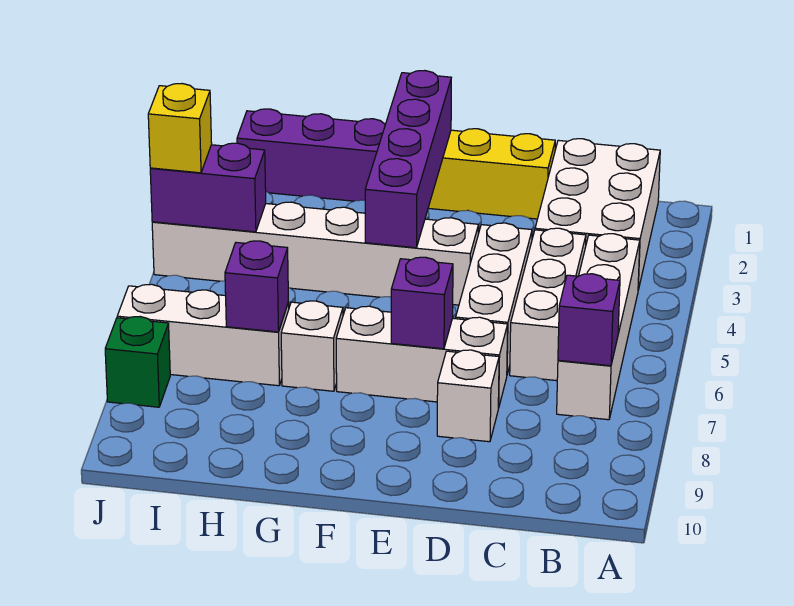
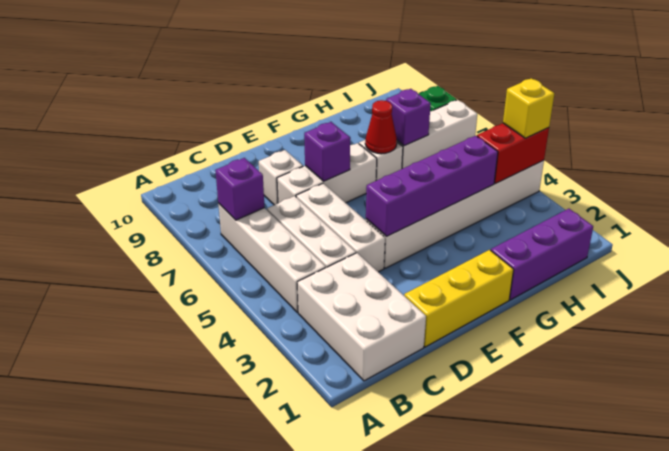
purple brick F1:F4 level 2 -> purple brick E4:H4 level 2
none -> red cone G7 level 2
purple brick I4:J4 level 2 -> red brick I4:J4 level 2

